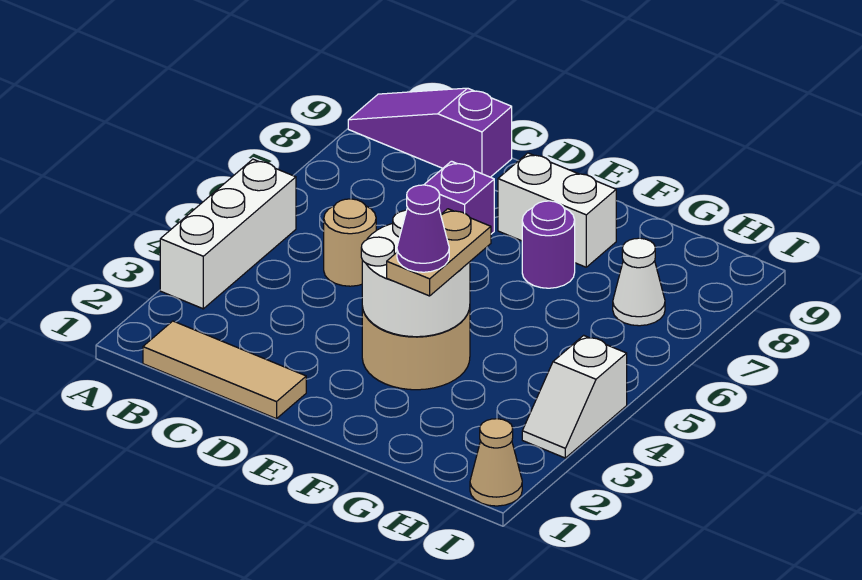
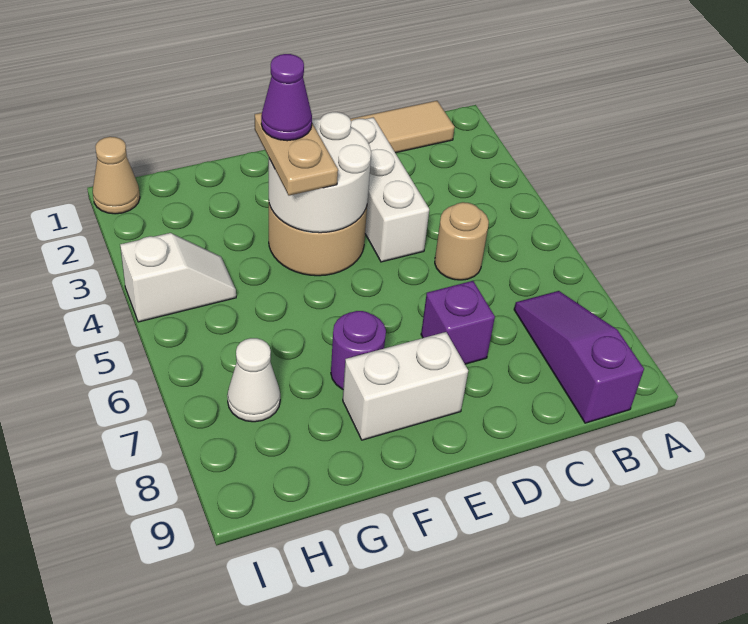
white brick A3:A5 level 1 -> white brick D2:D4 level 1
purple slope A9:C9 level 1 top C -> purple slope B7:B9 level 1 top 9
white slope I3:I4 level 1 top 4 -> white slope H4:I4 level 1 top I

